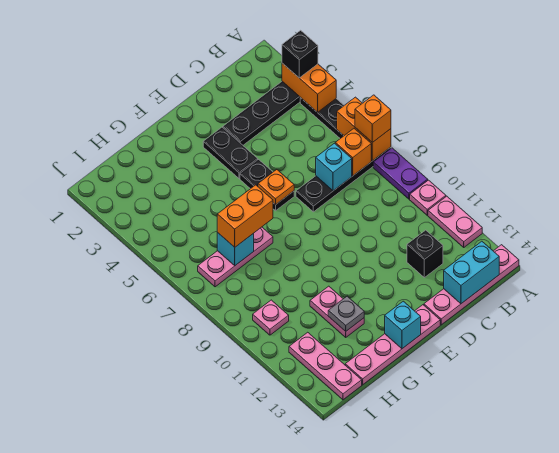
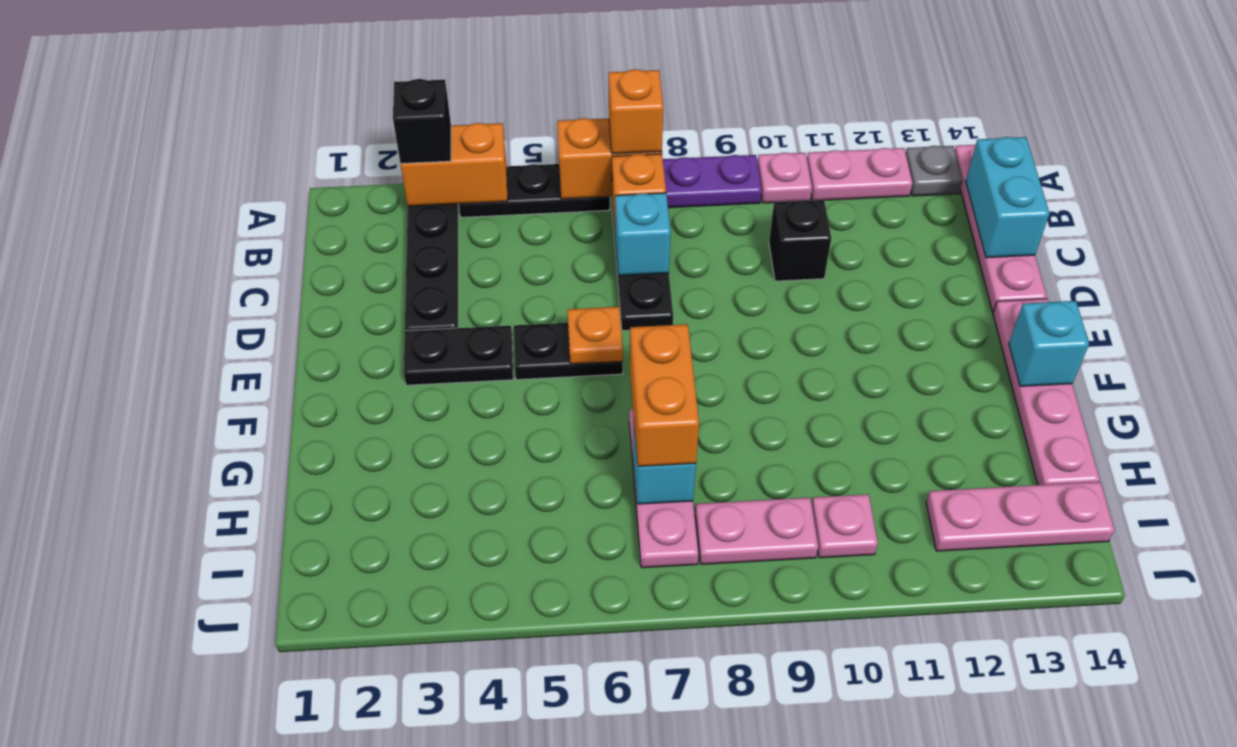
black brick C12 level 1 -> black brick C10 level 1
pink plate G11:G12 level 1 -> pink plate I8:I9 level 1
grey plate G12 level 2 -> grey plate A13 level 1

